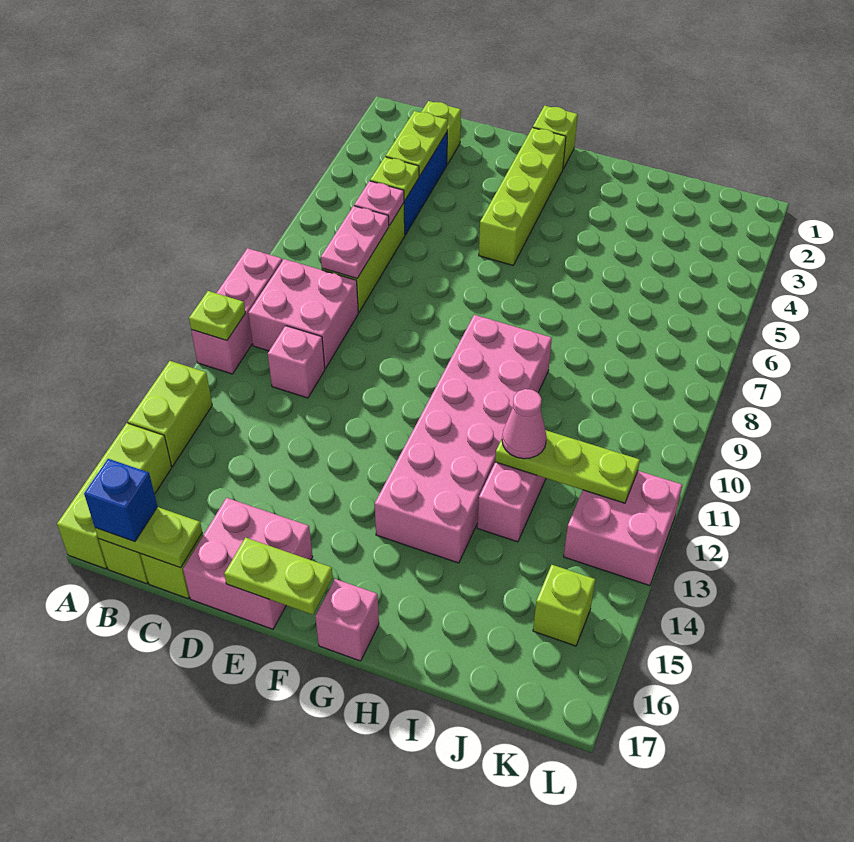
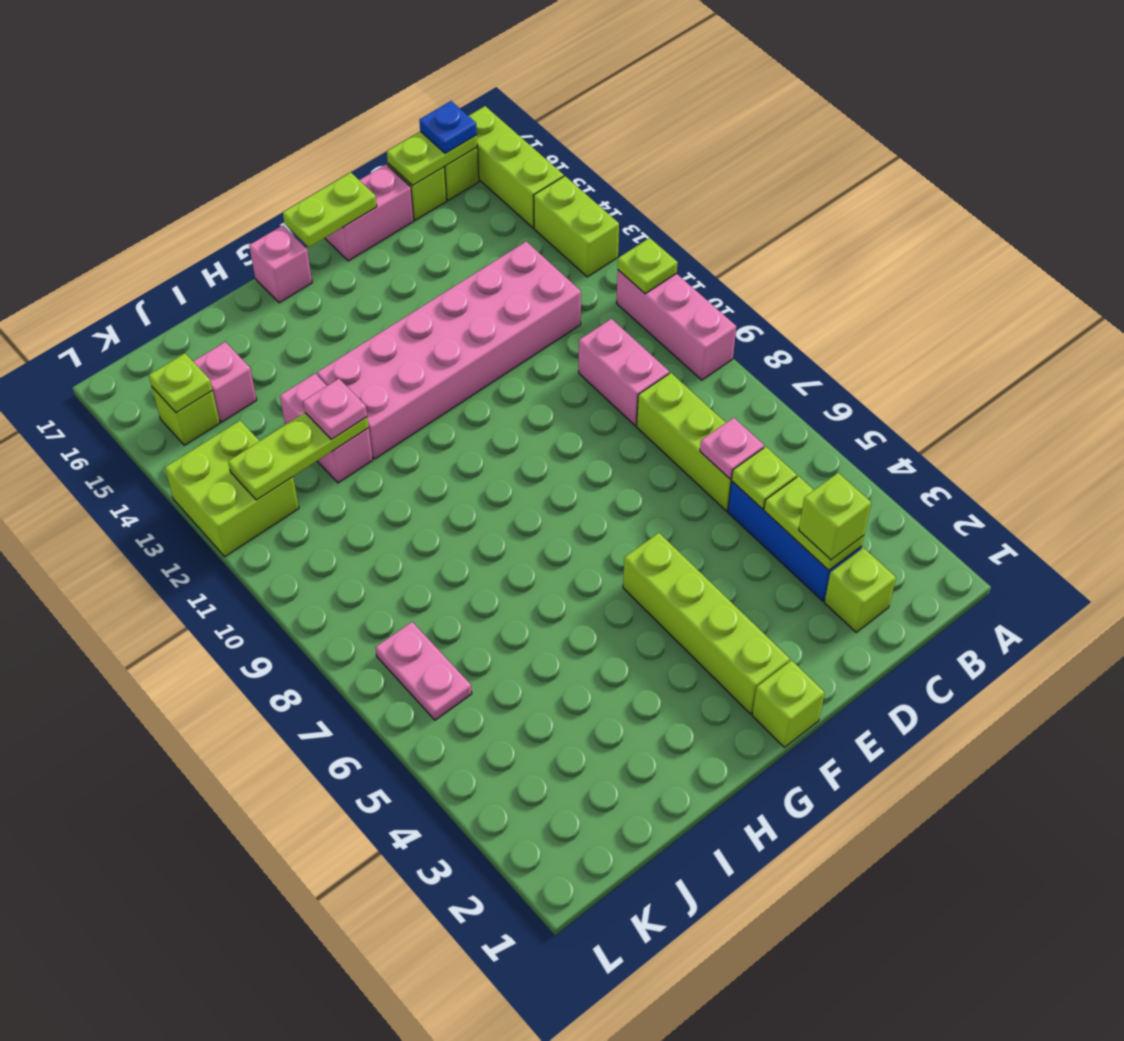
pink brick B9:C10 level 1 -> pink brick C9:C10 level 1
blue brick B17 level 3 -> blue plate B17 level 3
none -> lime brick C3 level 3
pink plate C7:C8 level 2 -> pink plate K6:K7 level 1
pink brick C11 level 1 -> pink brick J15 level 1
pink brick D16:E17 level 1 -> pink brick D17:E17 level 1
pink brick G9:H14 level 1 -> pink brick C12:H13 level 1
pink cone I12 level 3 -> pink plate I12 level 3
pink brick K12:L13 level 1 -> lime brick K12:L13 level 1
none -> lime plate K15 level 2

